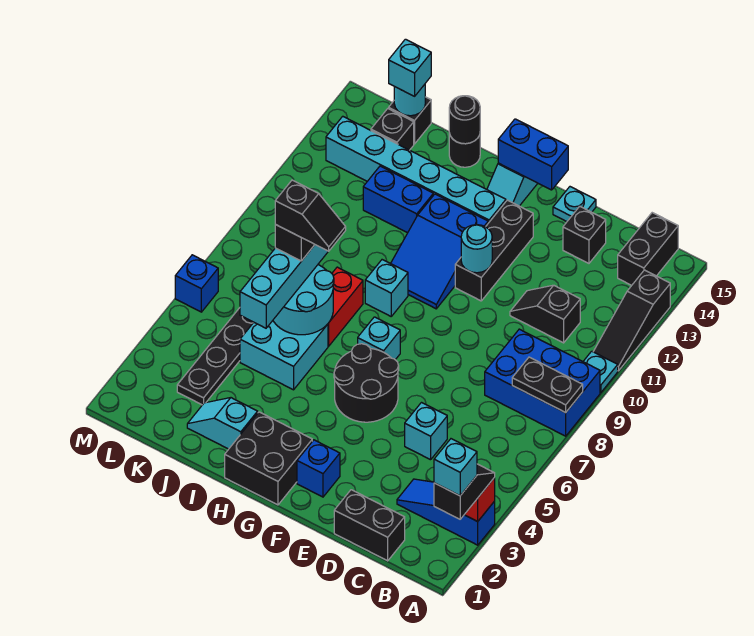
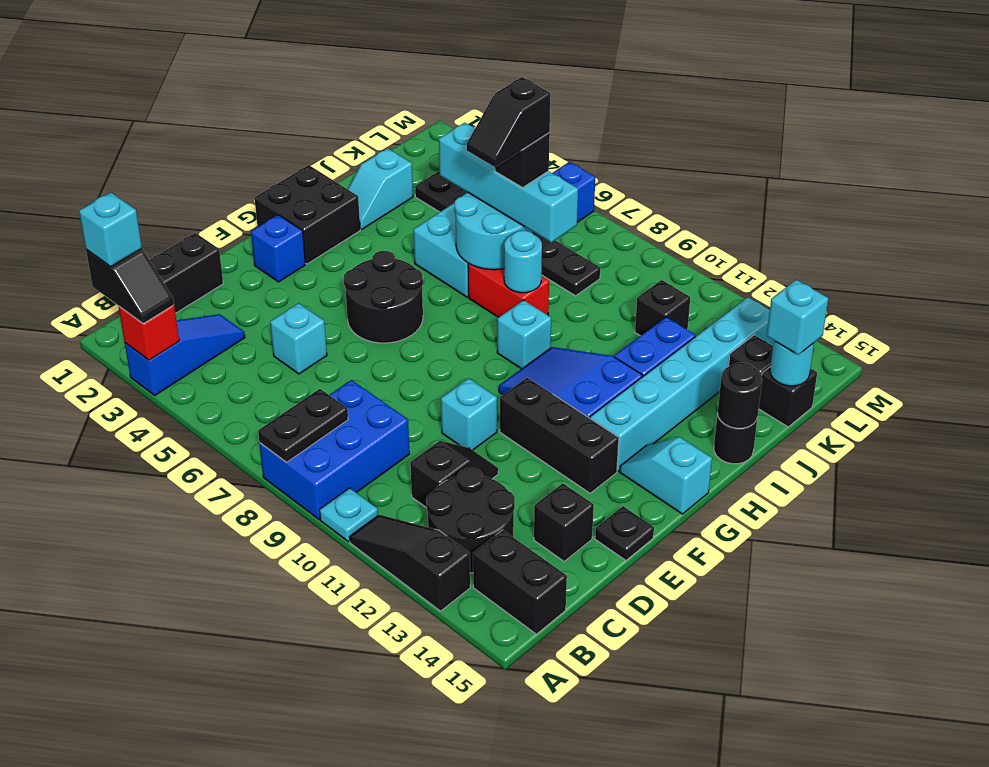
none -> black round brick B12:C13 level 1
cyan plate E15 level 1 -> black plate E15 level 1
cyan round brick F11 level 2 -> cyan round brick I8 level 2
blue brick F15:G15 level 2 -> none
cyan brick G7 level 1 -> cyan brick E10 level 1
cyan slope I2:J2 level 1 top I -> cyan slope I2:J2 level 1 top J
none -> black brick K11 level 1

